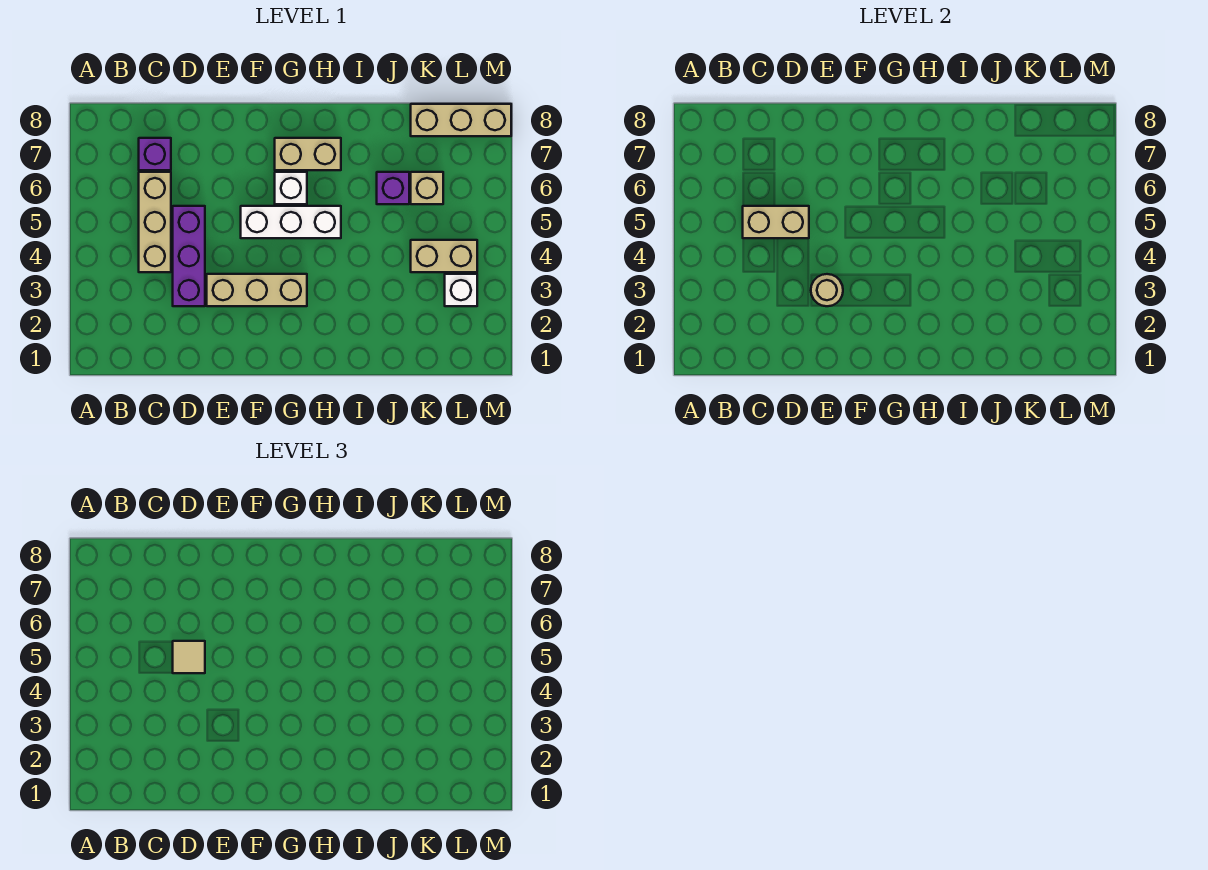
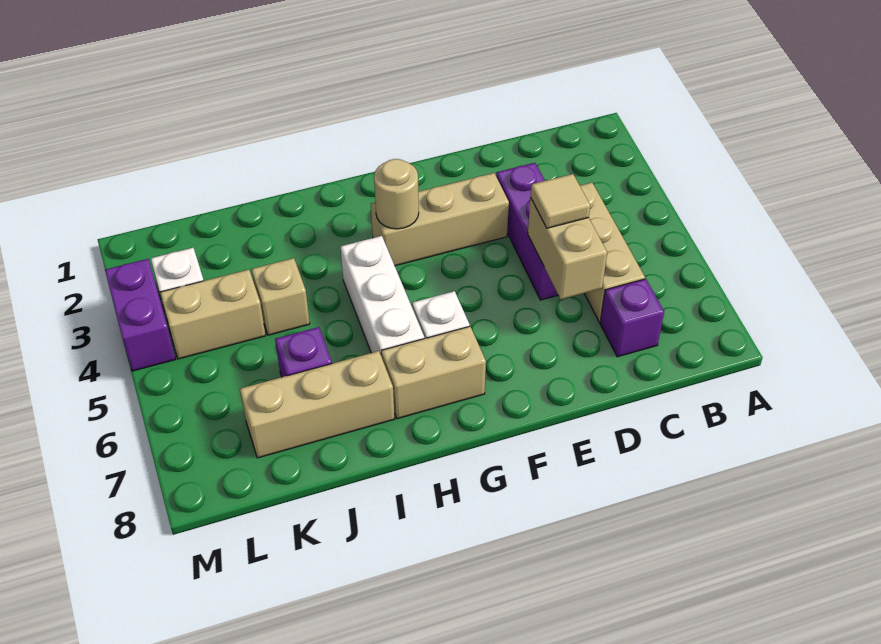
tan brick C5:D5 level 2 -> tan brick D5:D6 level 2
tan round brick E3 level 2 -> tan round brick G3 level 2
white brick F5:H5 level 1 -> white brick H4:H6 level 1
tan brick K6 level 1 -> tan brick J4 level 1
tan brick K8:M8 level 1 -> tan brick I7:K7 level 1
none -> purple brick M3:M4 level 1

